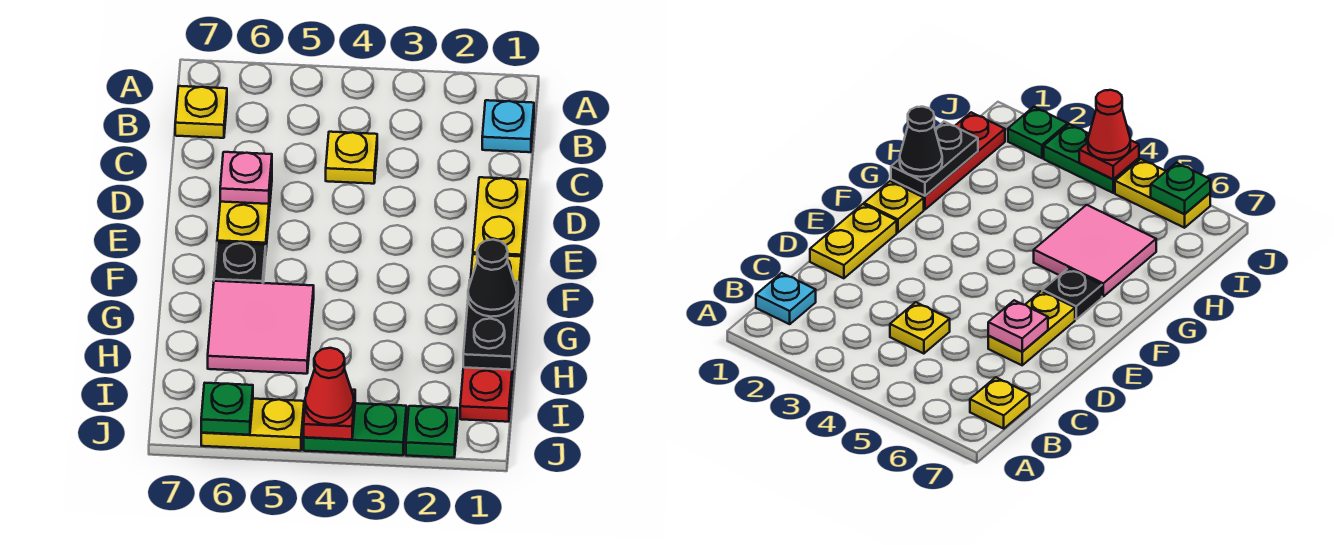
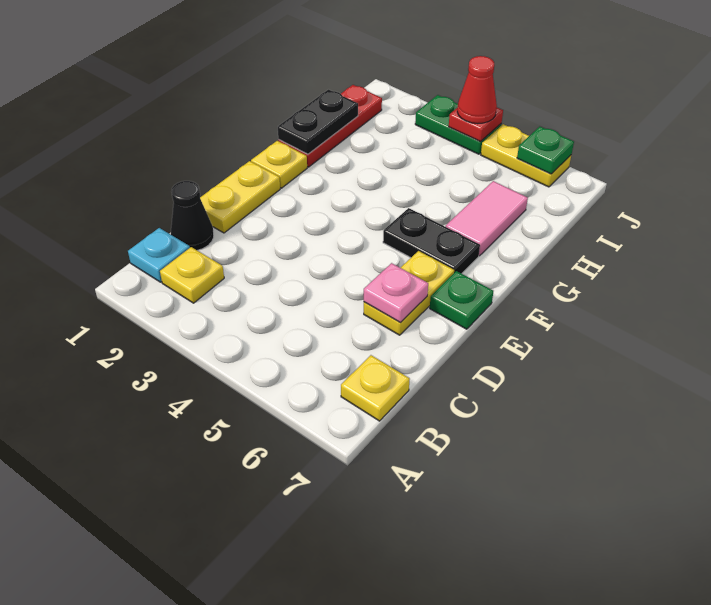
yellow plate C4 level 1 -> yellow plate B2 level 1
black plate F6 level 1 -> black plate F5:F6 level 1
black cone G1 level 3 -> black cone C1 level 1
pink tile G5:H6 level 1 -> pink tile G6:H6 level 1
green plate J2 level 1 -> green plate E7 level 1

